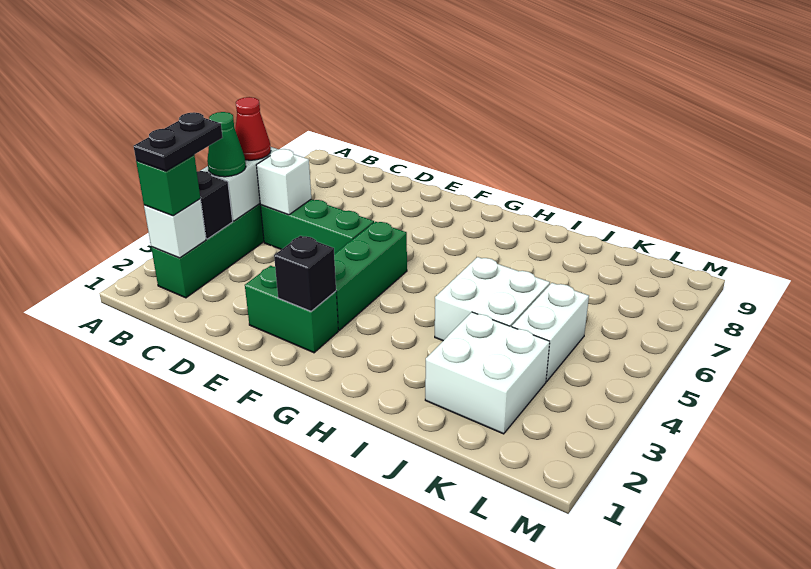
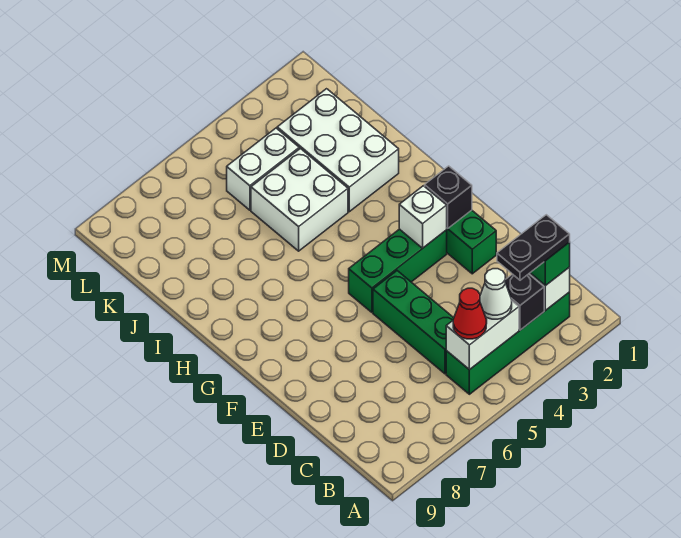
green cone B4 level 3 -> white cone B4 level 3
white brick C5 level 2 -> white brick F3 level 2
white brick J2:K3 level 1 -> white brick I2:K3 level 1

